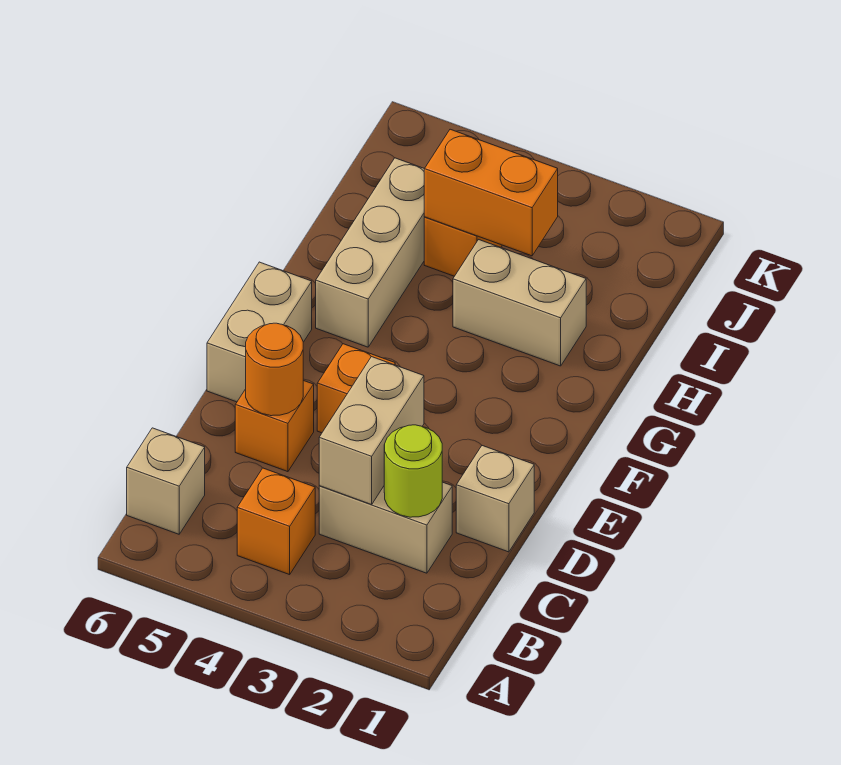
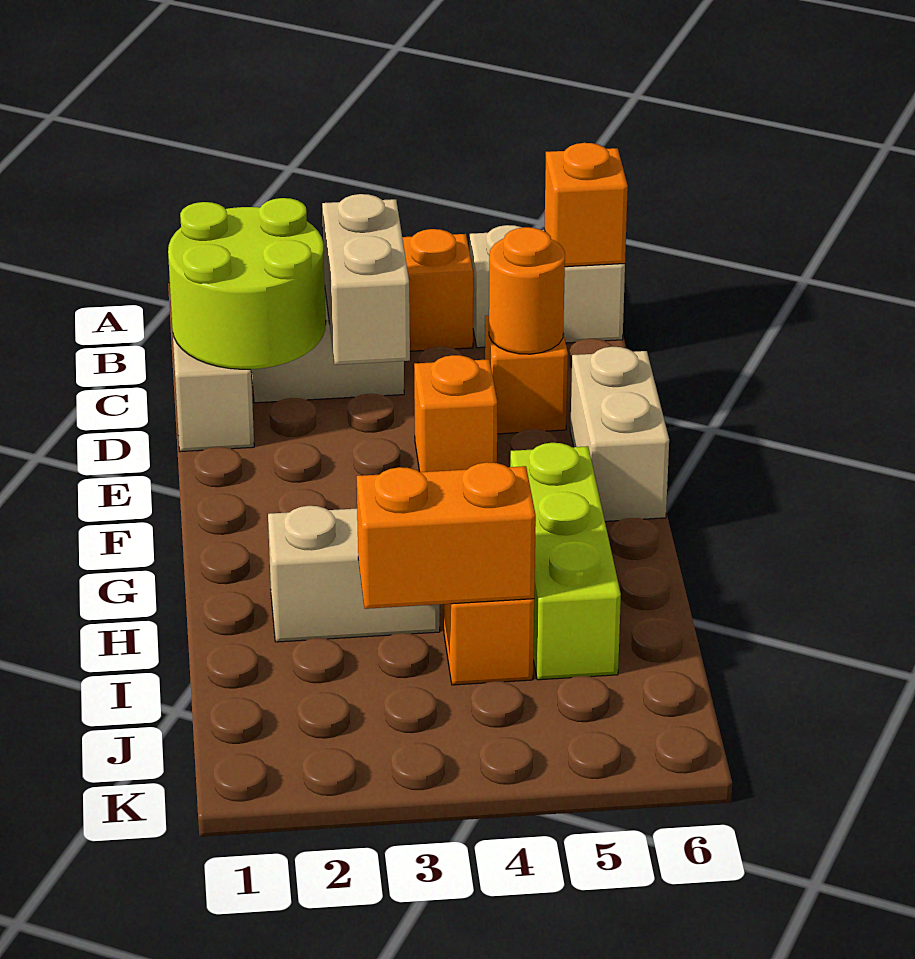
tan brick B6 level 1 -> tan brick B5:B6 level 1
none -> orange brick B6 level 2
lime round brick C2 level 2 -> lime round brick C1:D2 level 2
tan brick G5:I5 level 1 -> lime brick G5:I5 level 1

